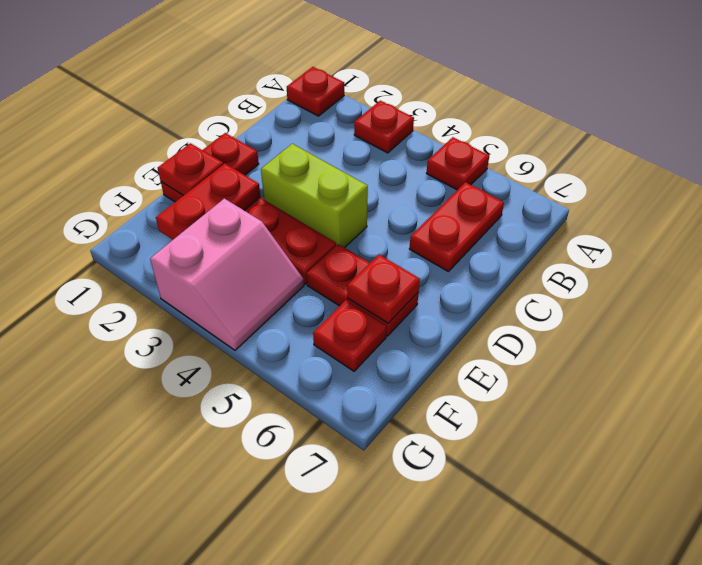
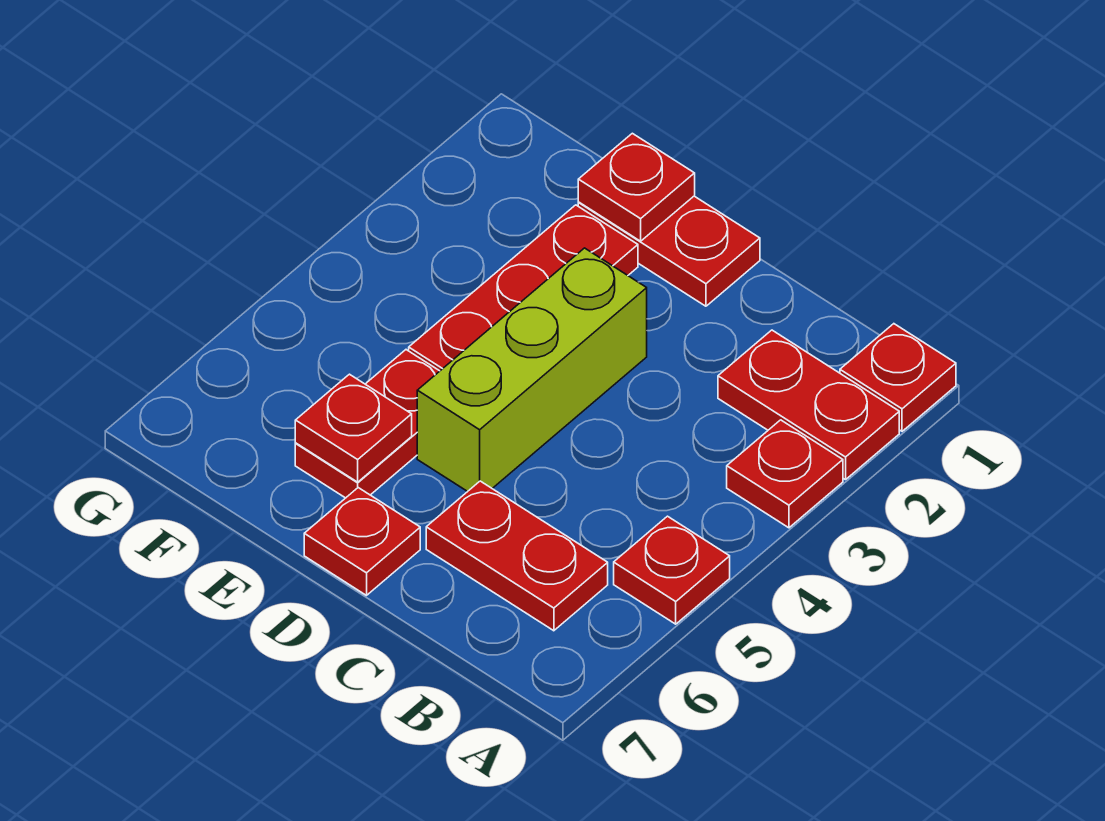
lime brick D3:D4 level 1 -> lime brick D3:D5 level 1
red plate E2:F2 level 2 -> red plate A2:B2 level 1
pink slope F3:G4 level 1 top 3 -> none
red plate F6 level 1 -> red plate D7 level 1

